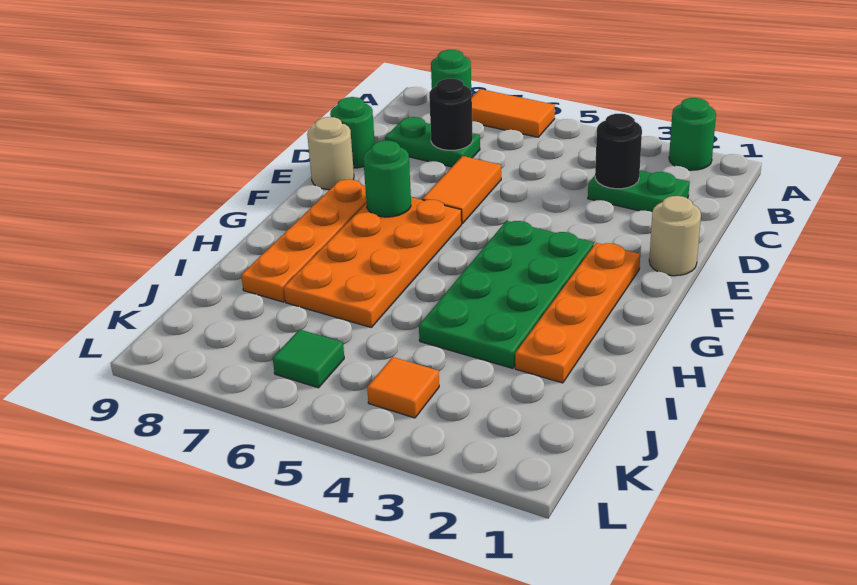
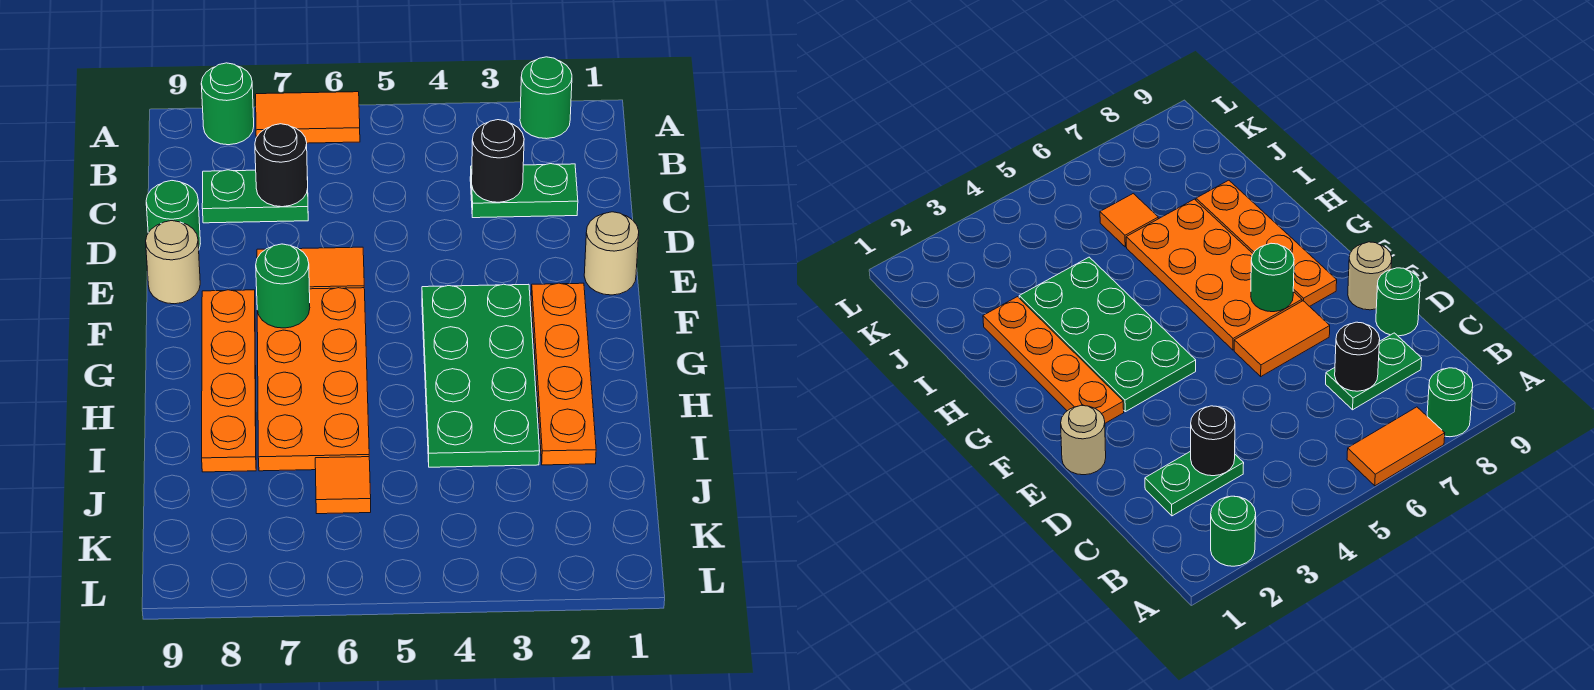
orange tile D6:E6 level 1 -> orange tile E6:E7 level 1
orange tile K4 level 1 -> orange tile J6 level 1
green tile K6 level 1 -> none

